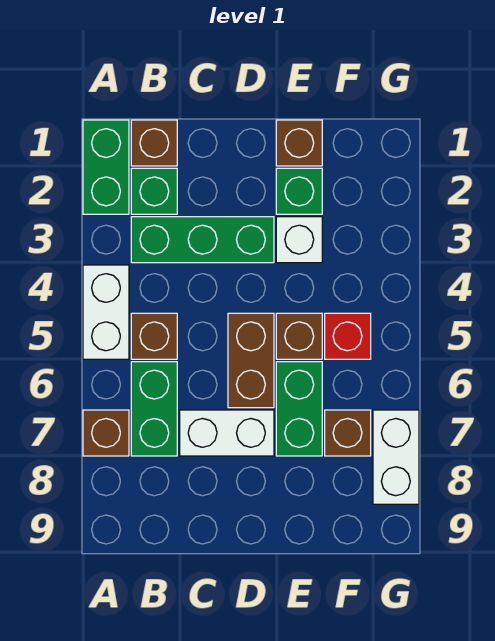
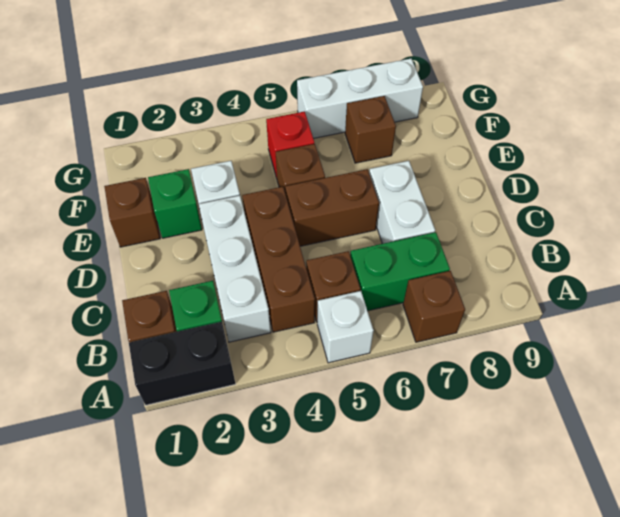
green brick A1:A2 level 1 -> black brick A1:A2 level 1
white brick A4:A5 level 1 -> white brick A5 level 1
green brick B3:D3 level 1 -> white brick B3:D3 level 1
none -> brown brick B4:D4 level 1
green brick E6:E7 level 1 -> none
white brick G7:G8 level 1 -> white brick G6:G8 level 1

